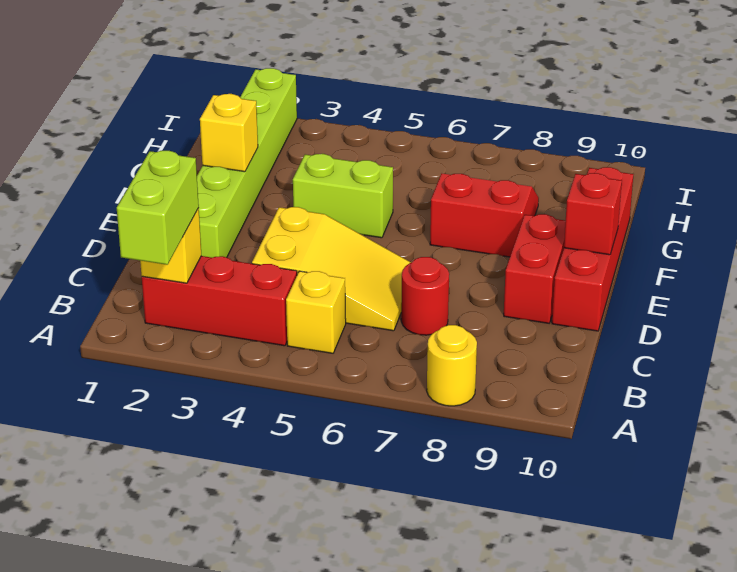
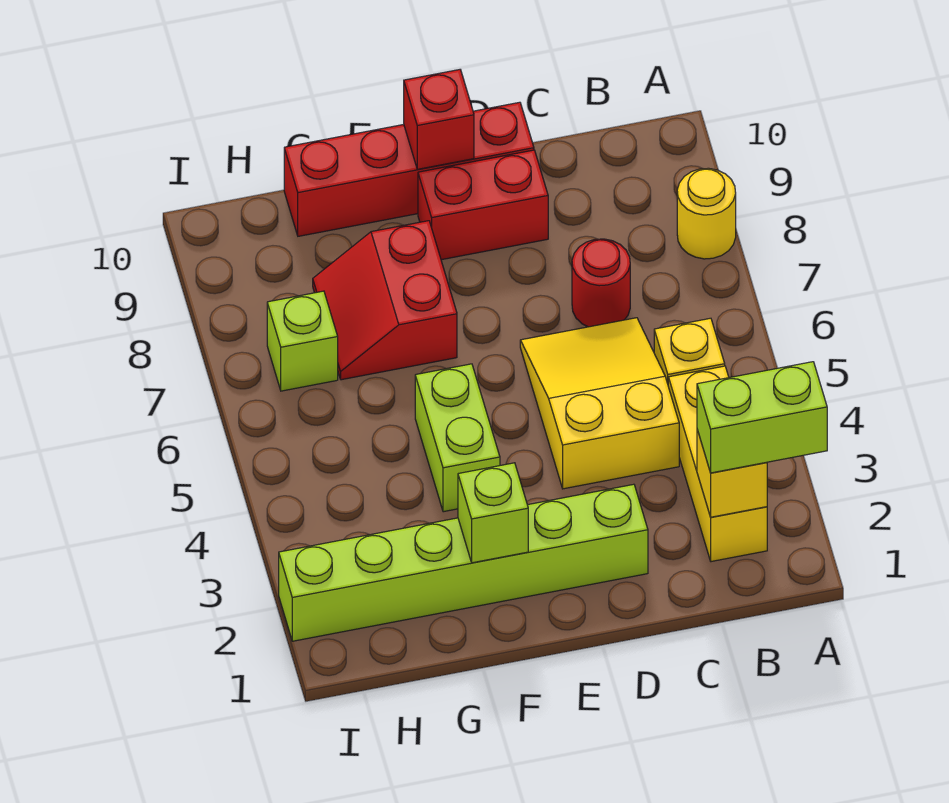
red brick B2:B4 level 1 -> yellow brick B2:B4 level 1
yellow brick F2 level 2 -> lime brick F2 level 2
none -> lime brick H7 level 1

